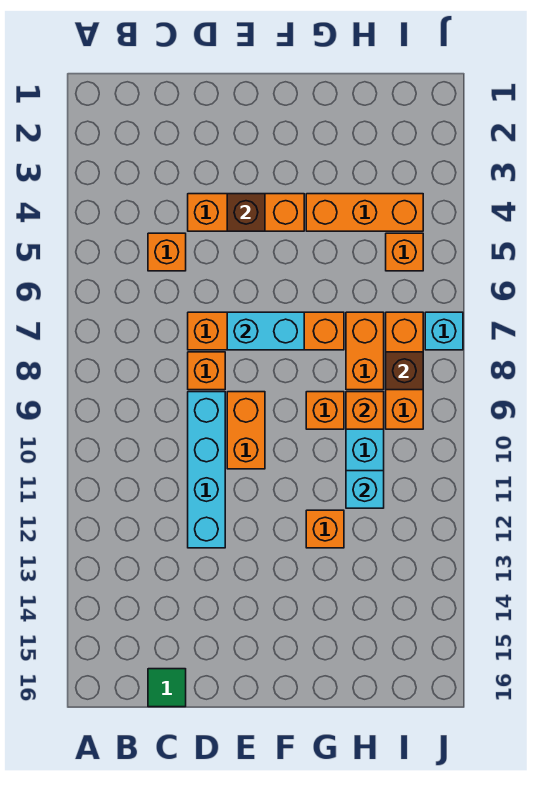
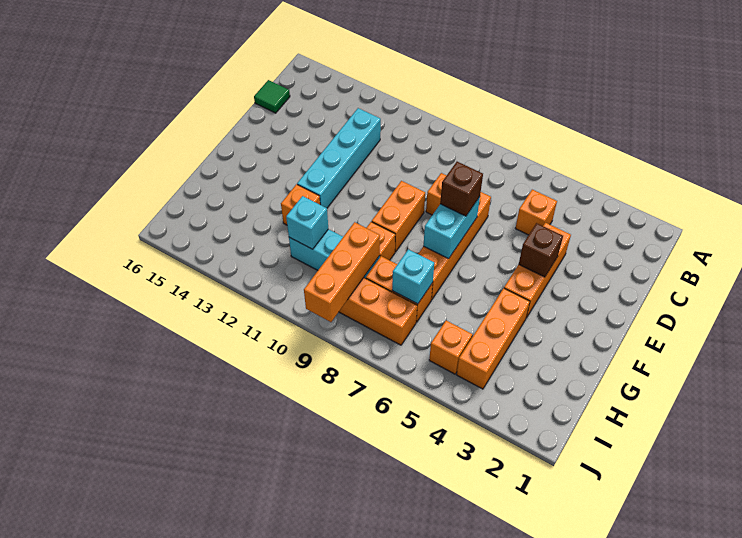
cyan brick D9:D12 level 1 -> cyan brick C12:F12 level 1
orange brick E9:E10 level 1 -> orange brick E9:F9 level 1
orange brick H9 level 2 -> orange brick H9:J9 level 2
brown brick I8 level 2 -> brown brick E7 level 3
cyan brick J7 level 1 -> cyan brick H7 level 2

